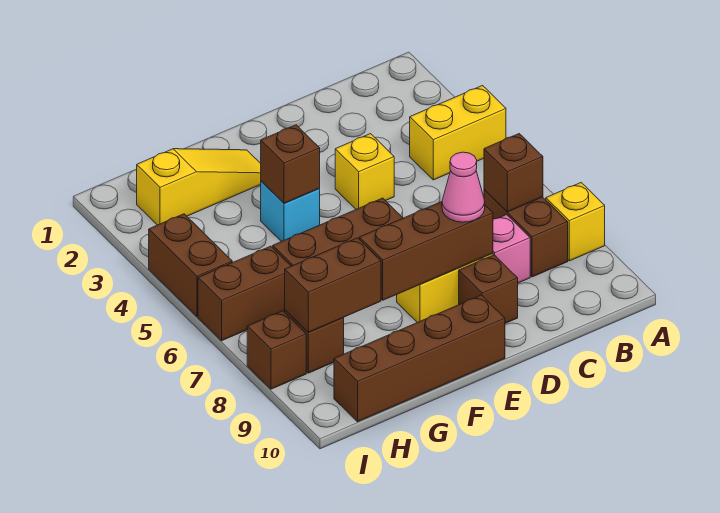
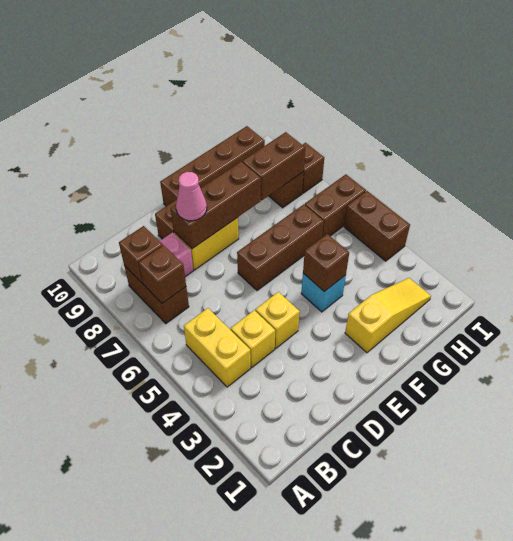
yellow brick A4:B4 level 1 -> yellow brick B4:B5 level 1
yellow brick A8 level 1 -> yellow brick C4 level 1
none -> brown brick B8 level 2
yellow slope F2:H2 level 1 top H -> yellow slope F2:H2 level 1 top F

